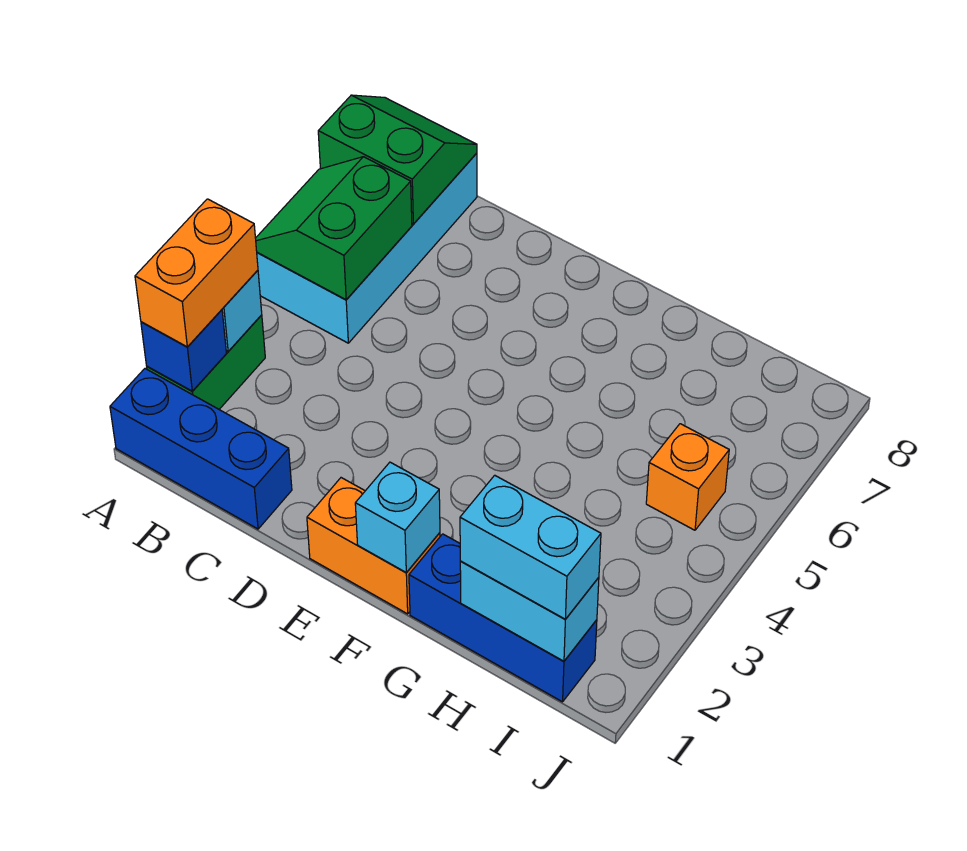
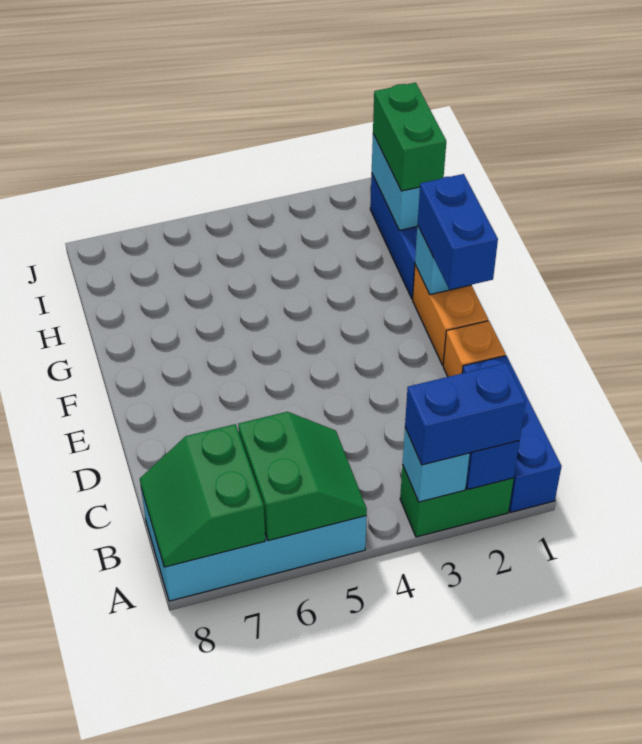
orange brick A2:A3 level 3 -> blue brick A2:A3 level 3
green slope A5:B6 level 2 top B -> green slope A5:B6 level 2 top 6
none -> blue brick E1:F1 level 3
cyan brick H1:I1 level 3 -> green brick H1:I1 level 3
orange brick I5 level 1 -> orange brick D1 level 1

